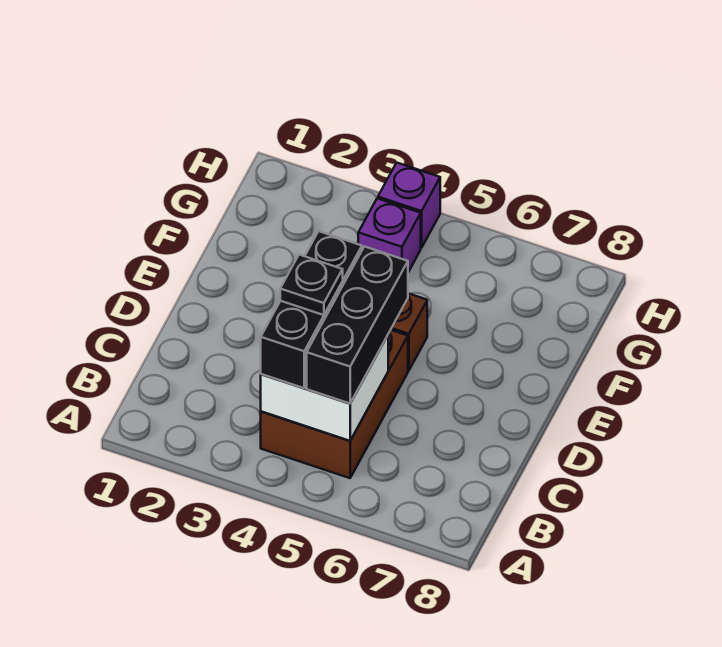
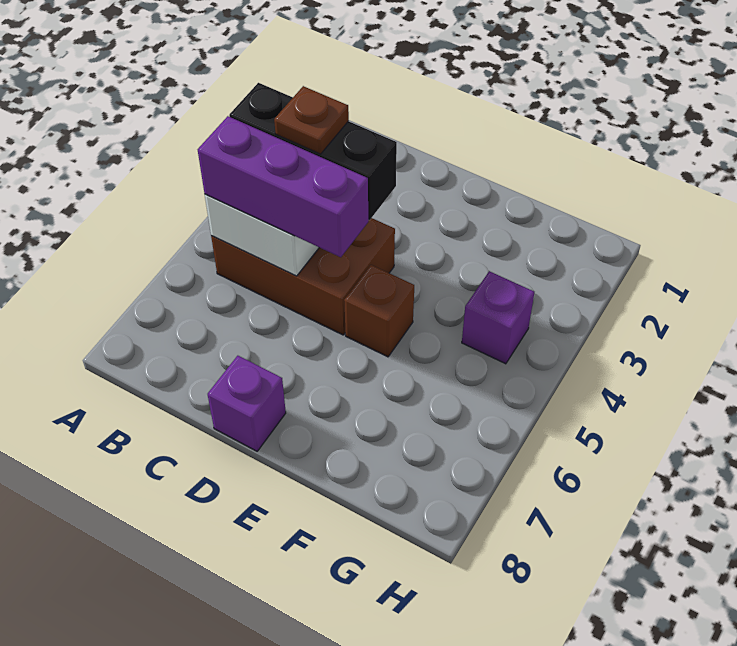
black brick B5:D5 level 3 -> purple brick B5:D5 level 3
black plate C4 level 4 -> brown plate C4 level 4
purple brick H4 level 1 -> purple brick D8 level 1

